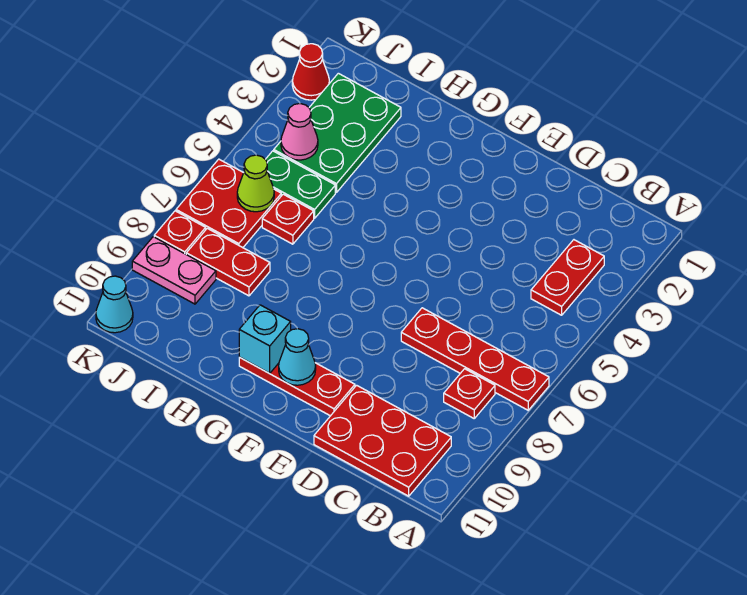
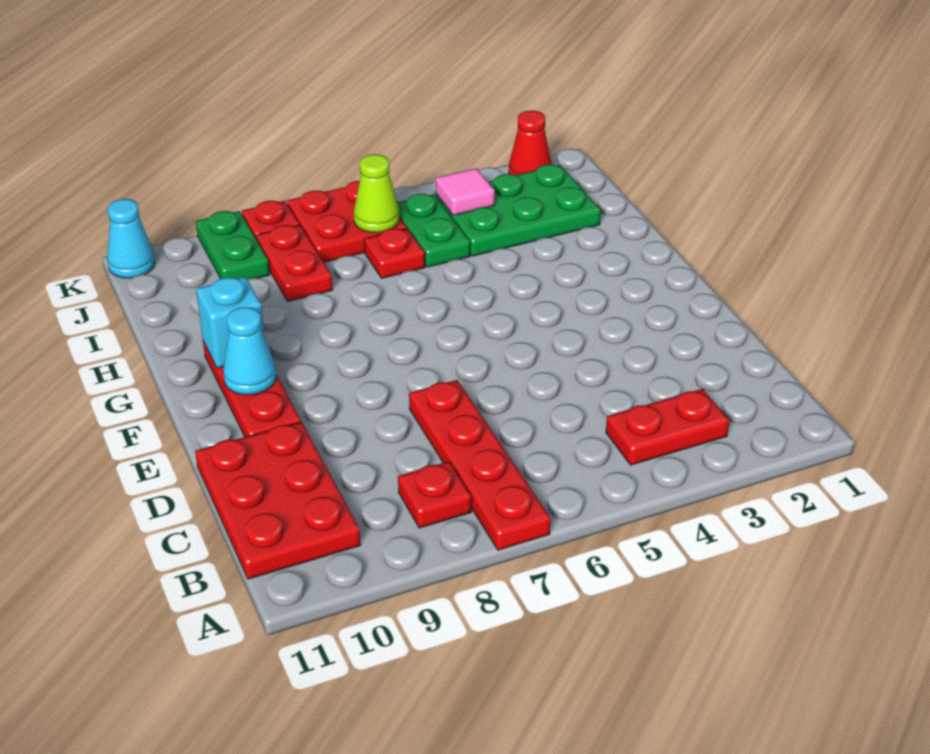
pink cone J4 level 2 -> pink tile J4 level 2
pink plate J9:K9 level 1 -> green plate J9:K9 level 1

